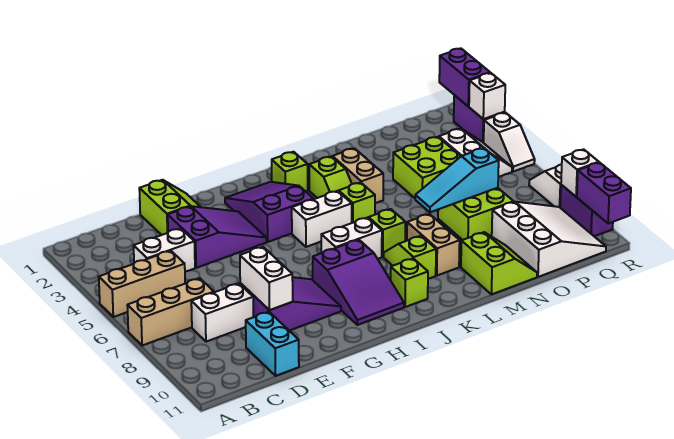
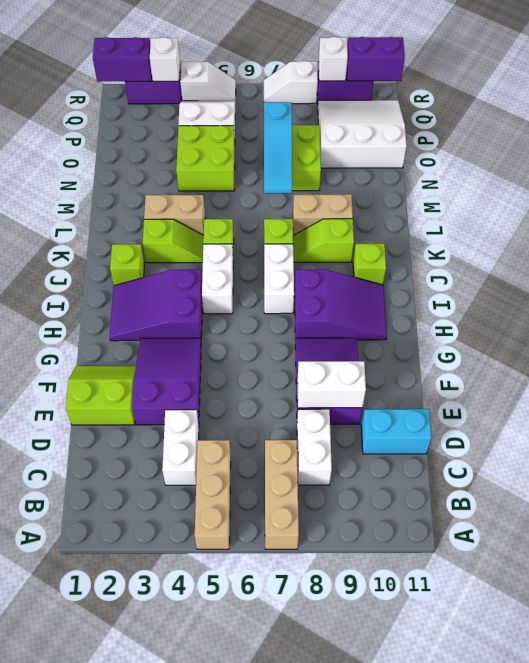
lime slope M10:N11 level 1 top M -> none

